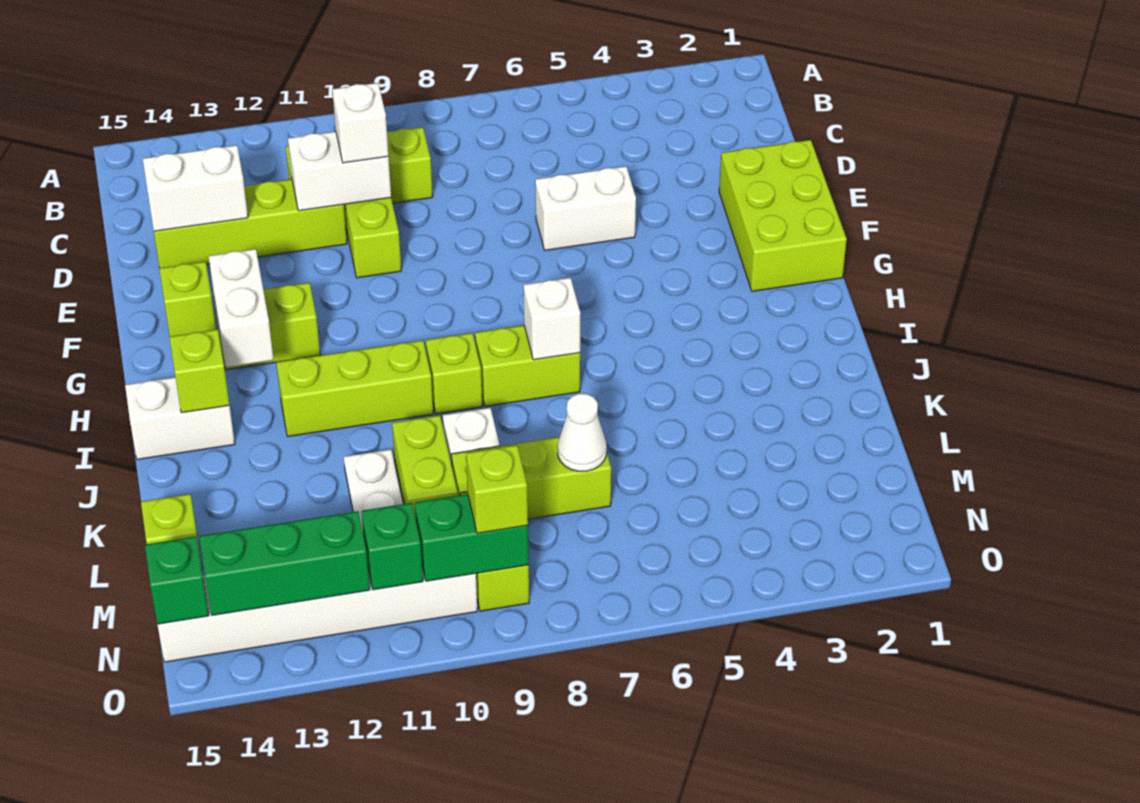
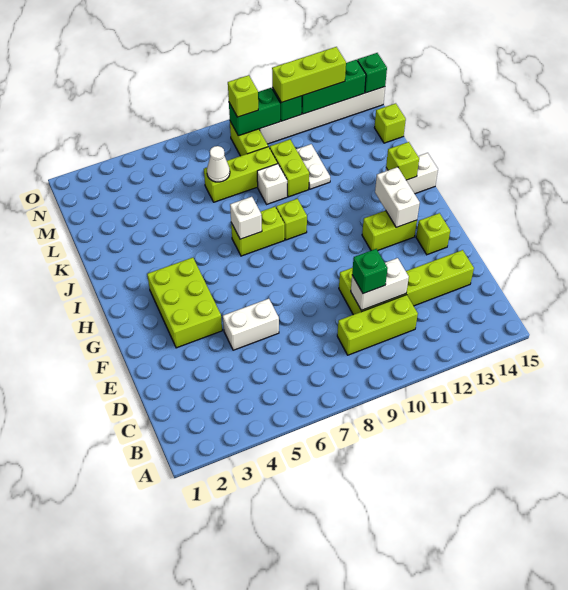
white brick D10 level 3 -> green brick D10 level 3
white brick D13:D14 level 2 -> none
lime brick E1:G2 level 1 -> lime brick F3:H4 level 1
lime brick I10:I12 level 1 -> lime brick N11:N13 level 3

